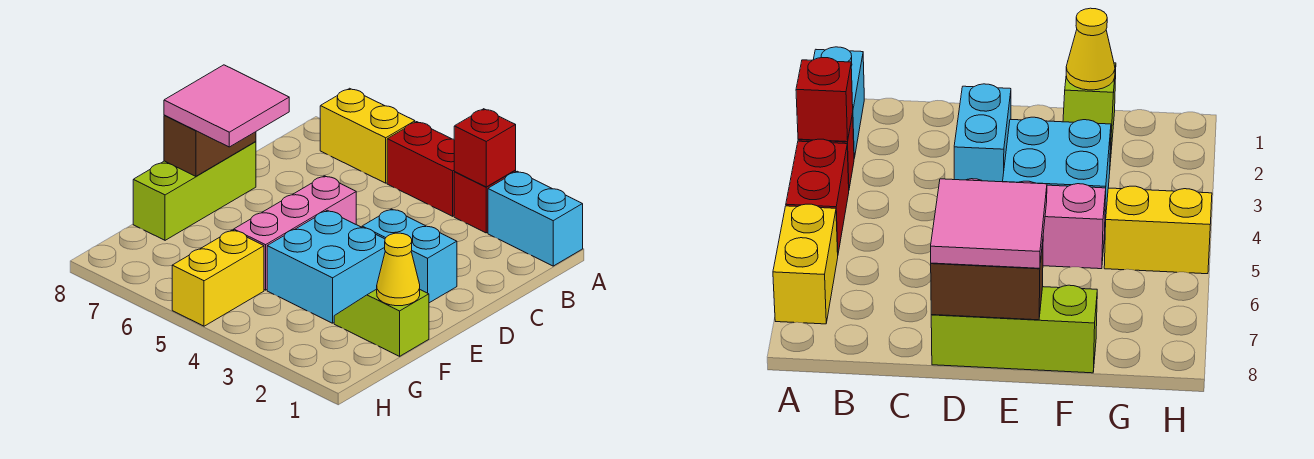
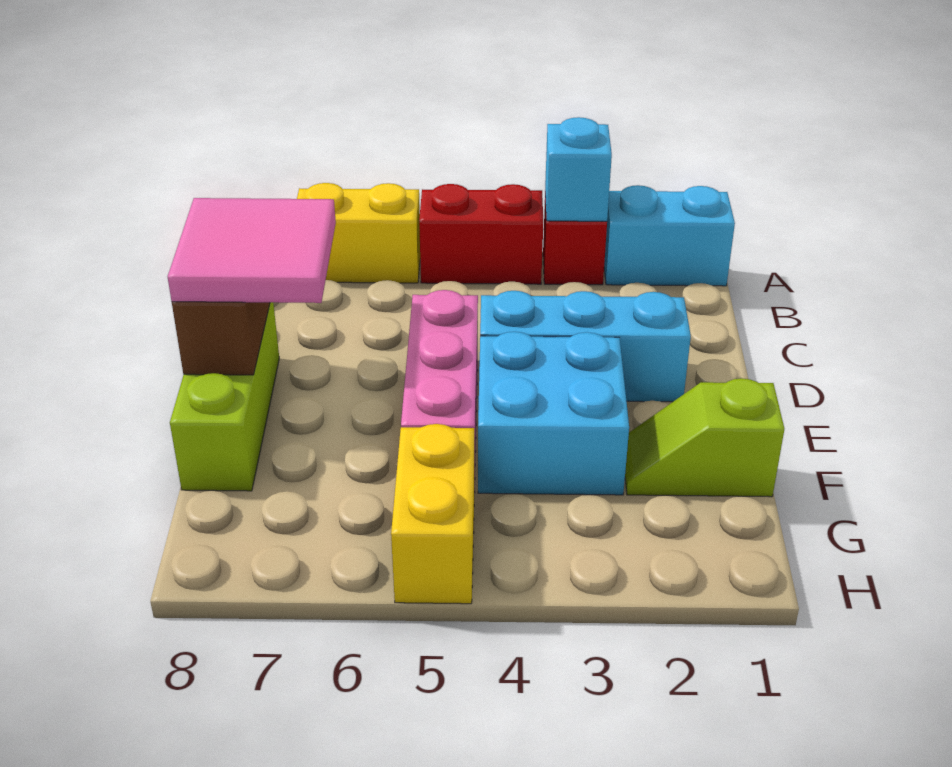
red brick A3 level 2 -> cyan brick A3 level 2
cyan brick D2:D3 level 1 -> cyan brick D2:D4 level 1
yellow cone F1 level 2 -> none

